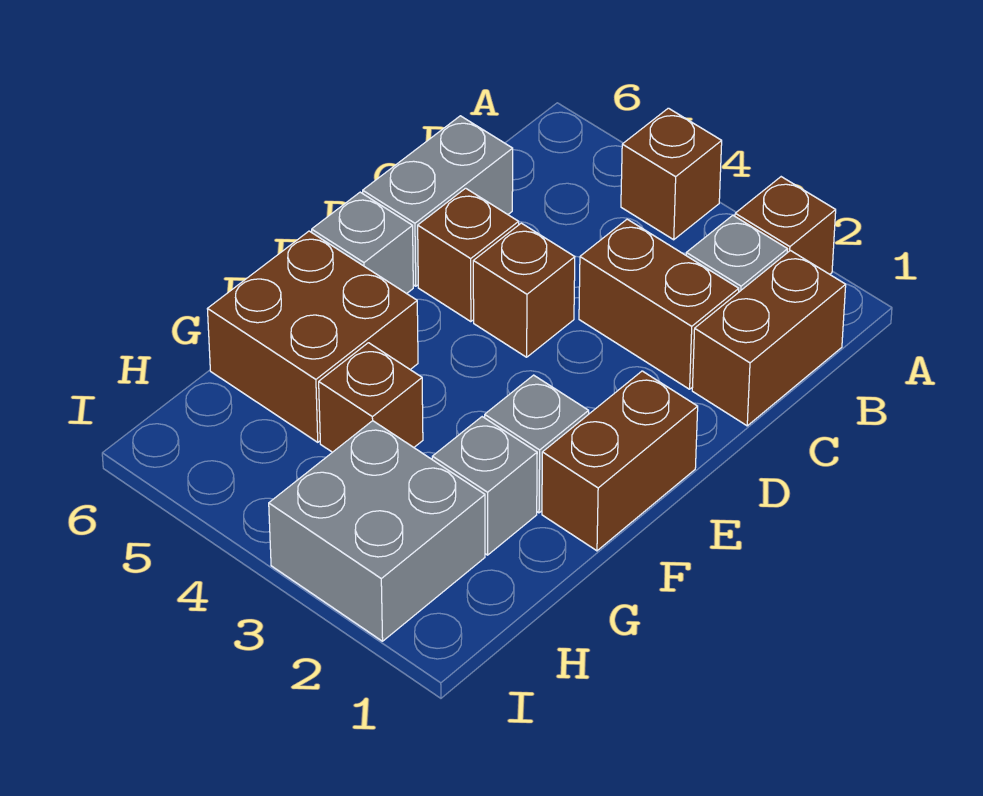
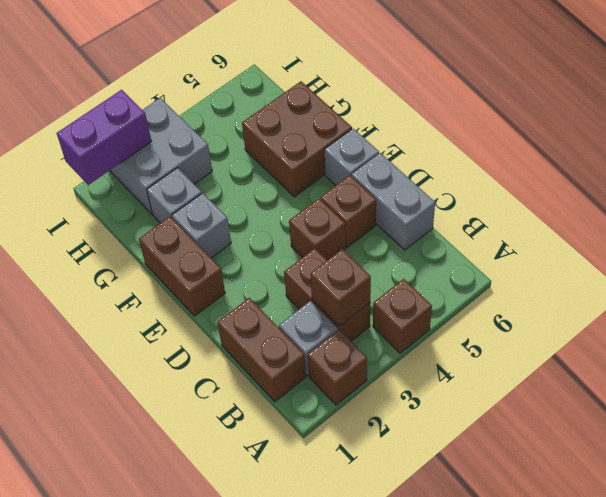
brown brick C2:C3 level 1 -> brown brick B3:C3 level 1
brown brick G4 level 1 -> brown brick B3 level 2
none -> purple brick I1:I2 level 2

